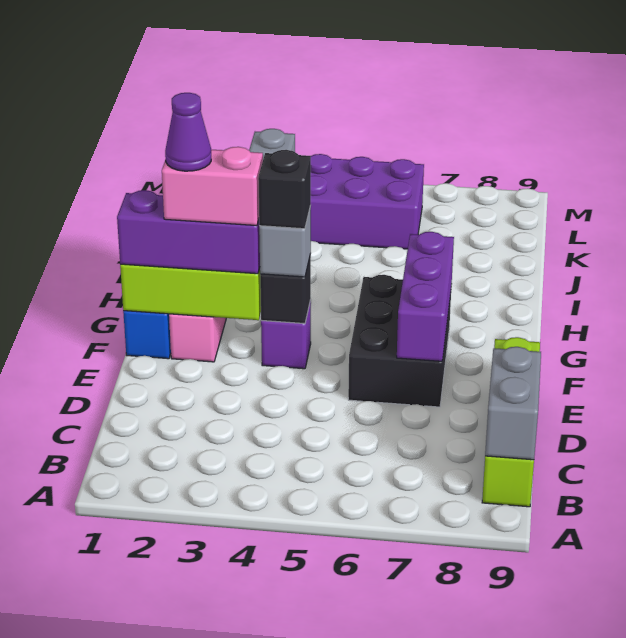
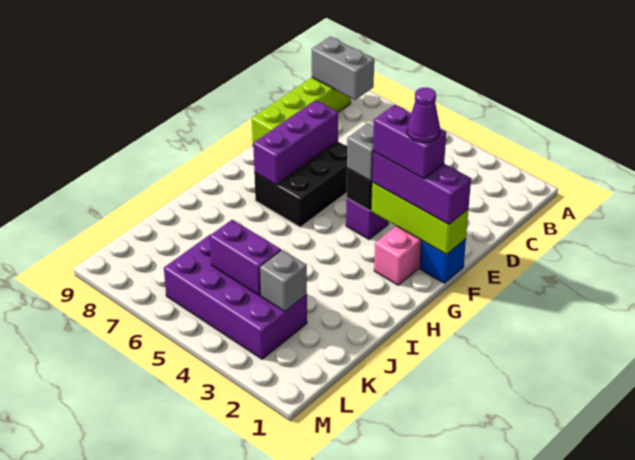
grey brick B9:C9 level 2 -> grey brick B8:B9 level 2
pink brick F2:F3 level 4 -> purple brick F2:F3 level 4
black brick F4 level 4 -> none
none -> purple brick K4:K5 level 2

